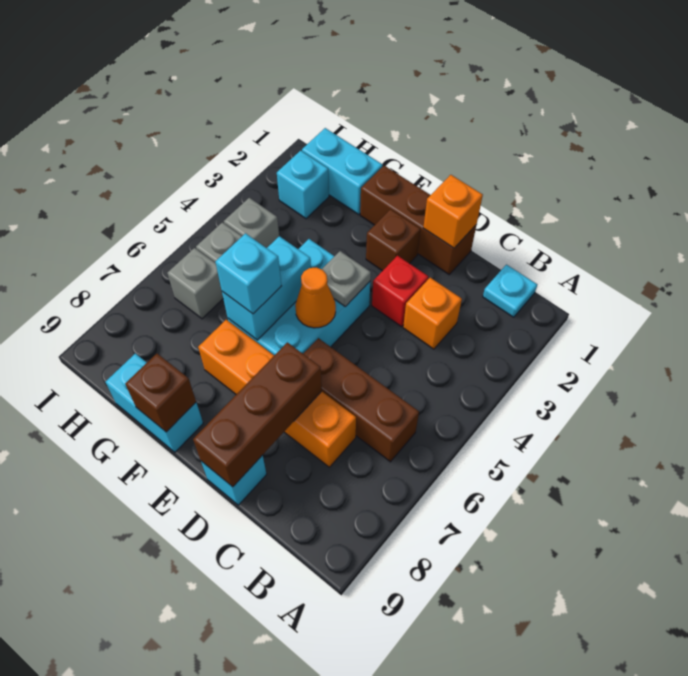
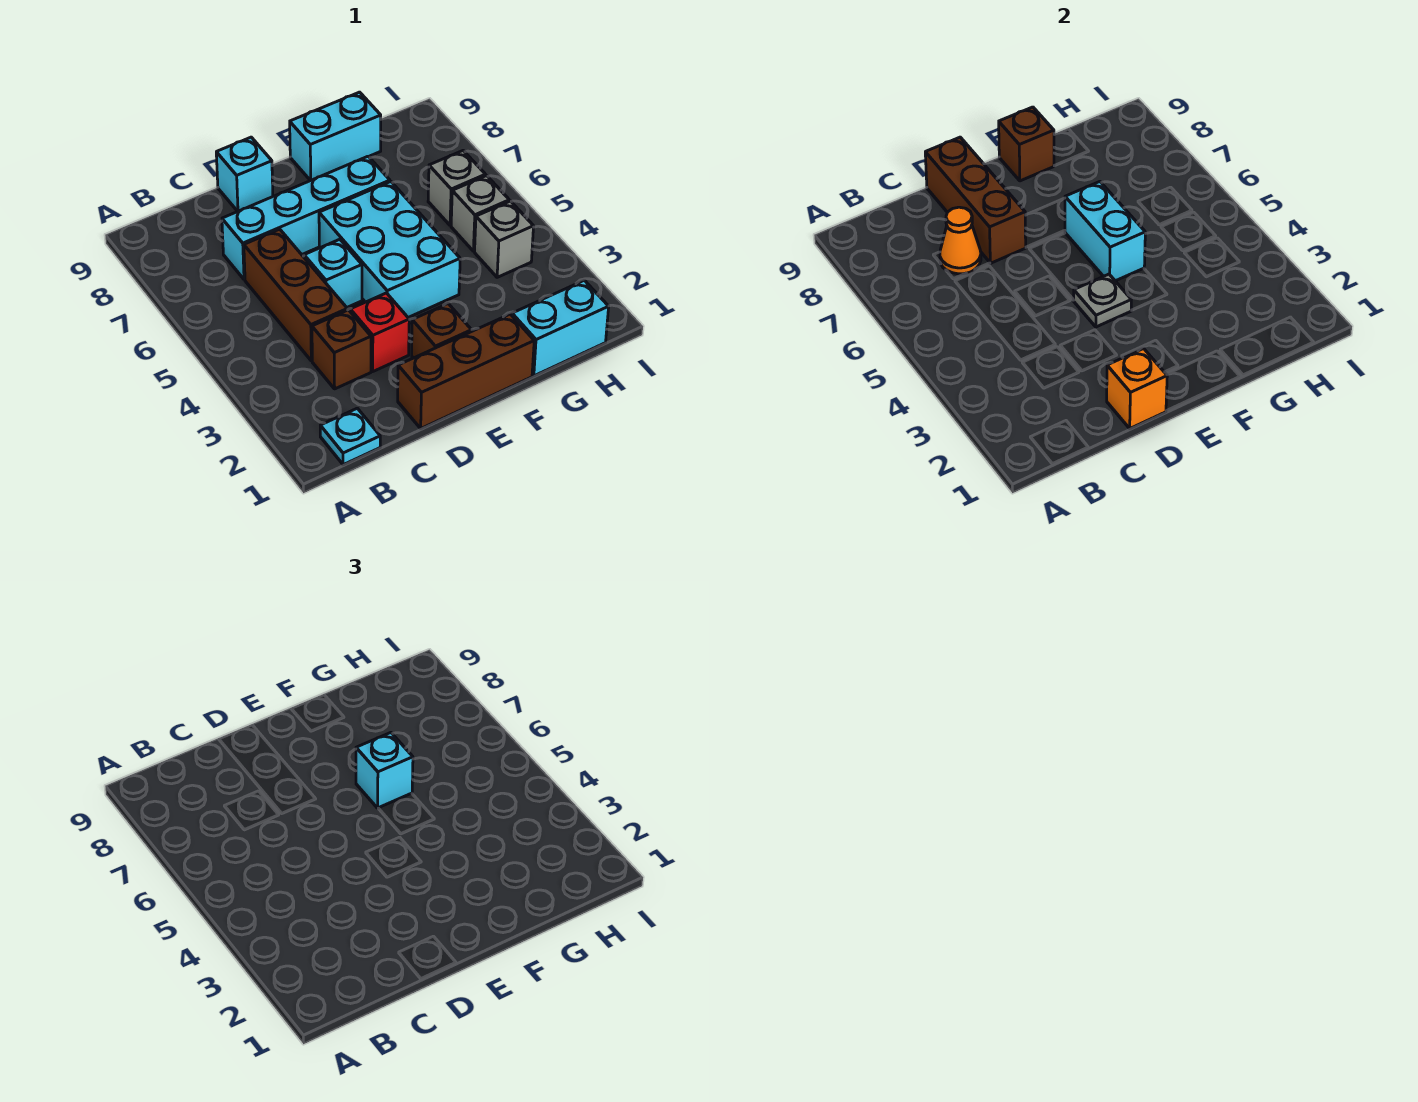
brown brick B6:D6 level 1 -> brown brick C4:C6 level 1
orange brick C3 level 1 -> brown brick C3 level 1
orange brick C7:F7 level 1 -> cyan brick C7:F7 level 1
orange cone E5 level 2 -> orange cone C7 level 2
cyan brick H2 level 1 -> cyan brick D5 level 1

